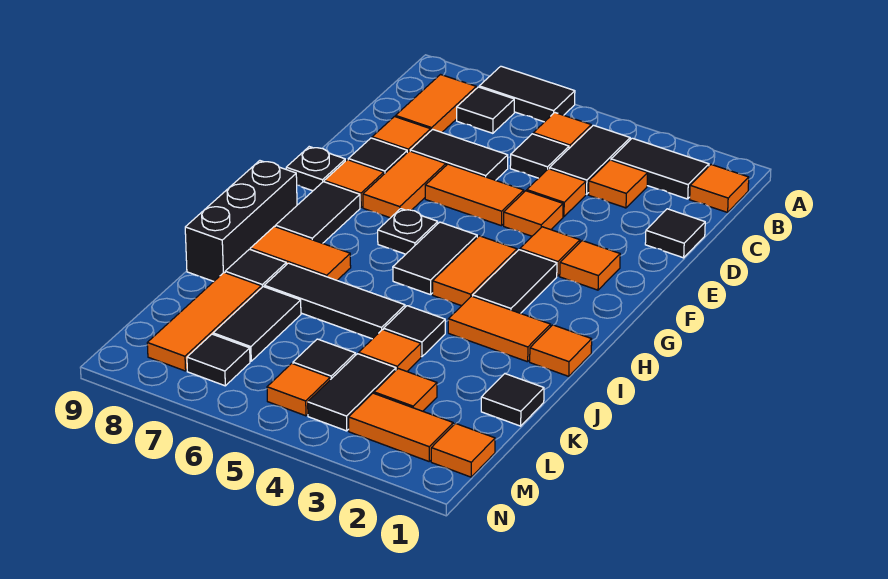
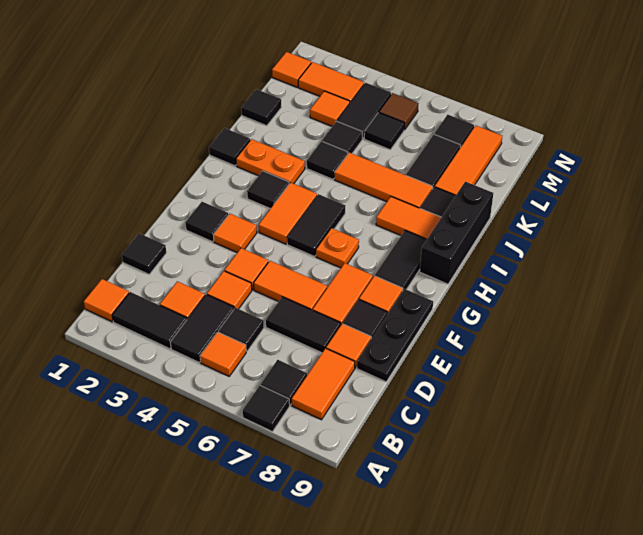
black tile A6:A7 level 1 -> black tile A7 level 1
orange tile F2 level 1 -> black tile F2 level 1
black plate F9 level 1 -> black plate D9:F9 level 1
black tile G3:H3 level 1 -> black tile H3 level 1
black plate G6 level 1 -> orange plate G6 level 1
orange tile I1 level 1 -> black tile I1 level 1
orange tile I2:I3 level 1 -> orange plate I2:I3 level 1
black tile J5:J7 level 1 -> orange tile J5:J7 level 1
orange tile K4 level 1 -> black tile K4 level 1
orange tile M5 level 1 -> brown tile M5 level 1

